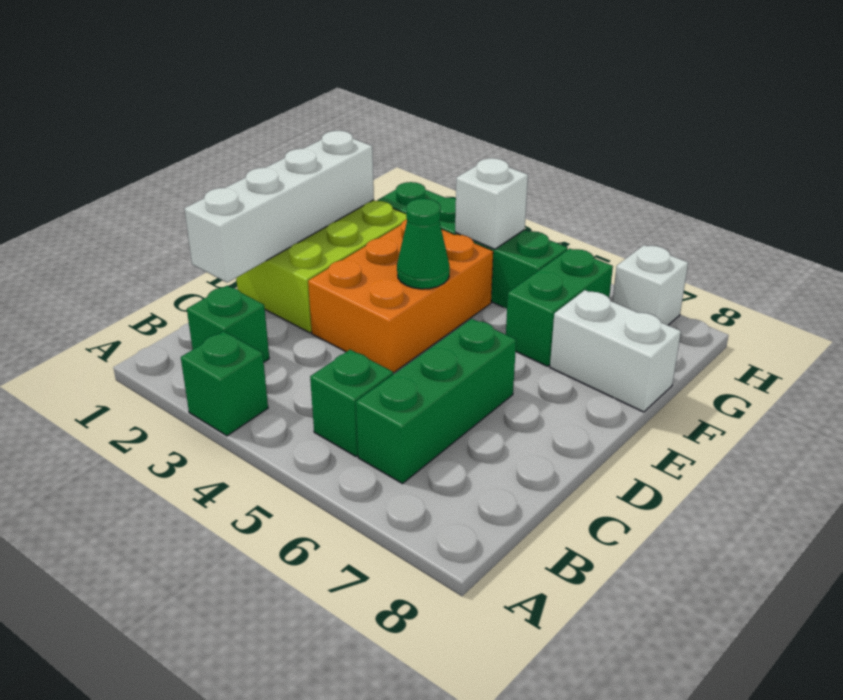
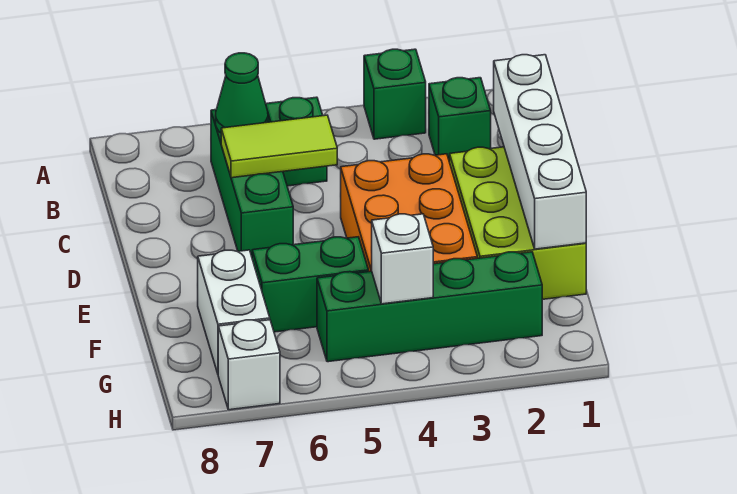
none -> lime tile C5:C6 level 2
green cone E4 level 2 -> green cone B6 level 2
green brick F6:G6 level 1 -> green brick F5:F6 level 1
white brick F7:F8 level 1 -> white brick F7:G7 level 1

